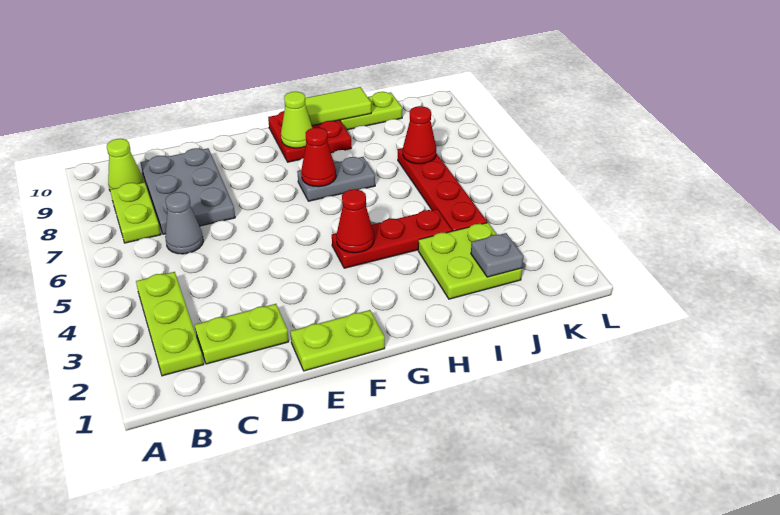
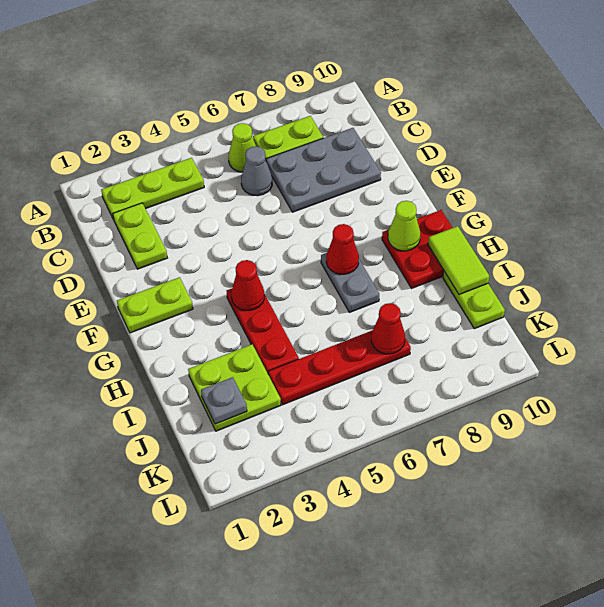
lime cone B9 level 1 -> lime cone B6 level 1
lime plate E1:F1 level 1 -> lime plate F1:F2 level 1

